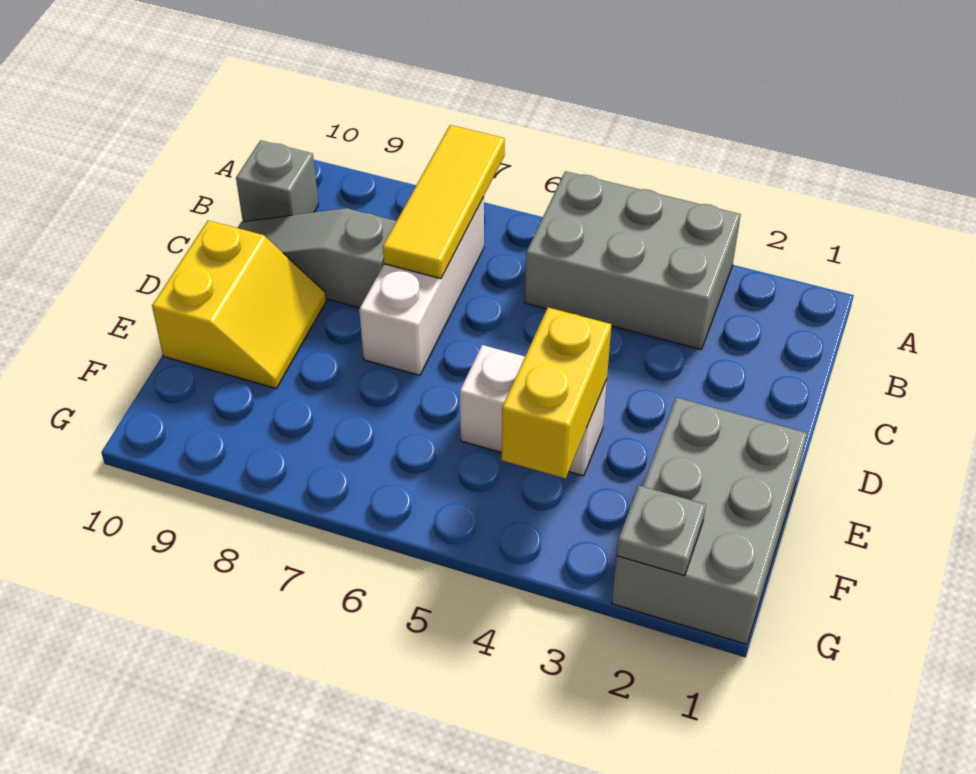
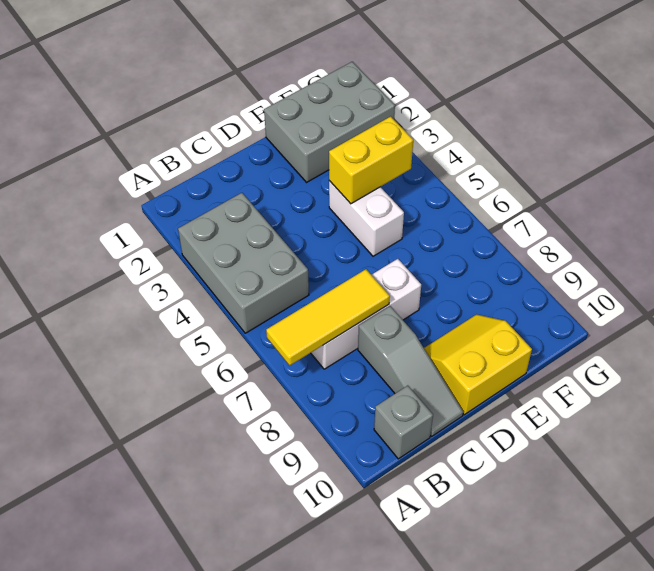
grey plate G2 level 2 -> none

